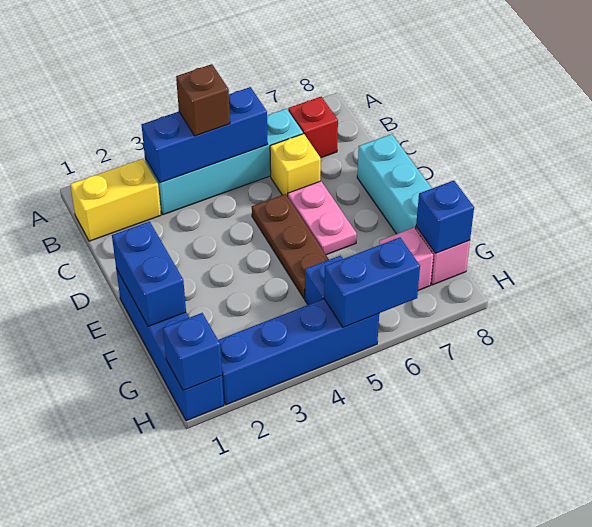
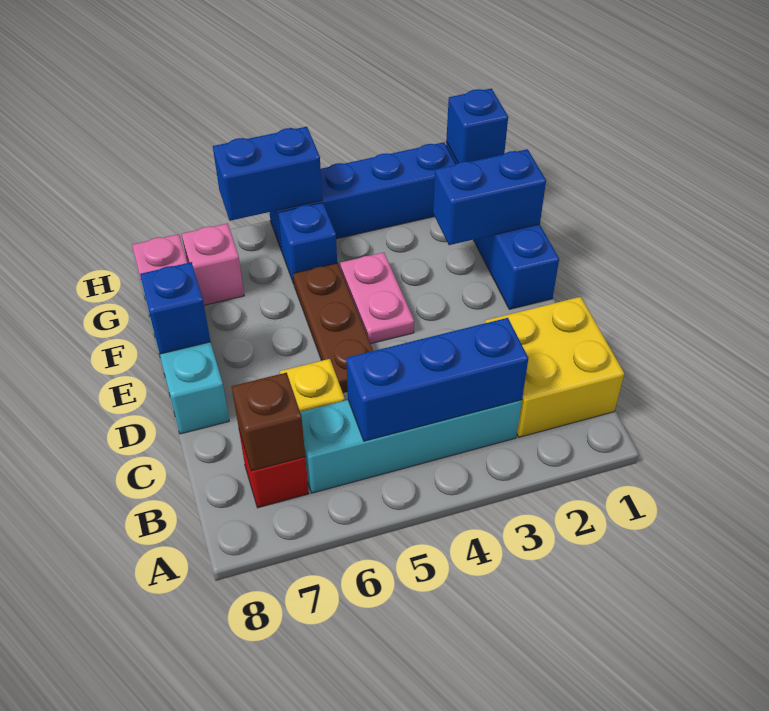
yellow brick B1:B2 level 1 -> yellow brick B1:C2 level 1
brown brick B4 level 3 -> brown brick B7 level 2
pink plate D6:E6 level 1 -> pink plate E4:F4 level 1
blue brick E1:F1 level 2 -> blue brick F1:F2 level 2
blue brick G8 level 2 -> blue brick E8 level 2

